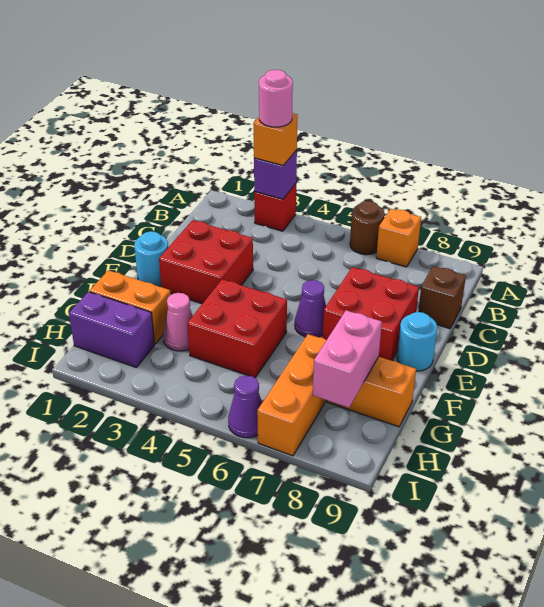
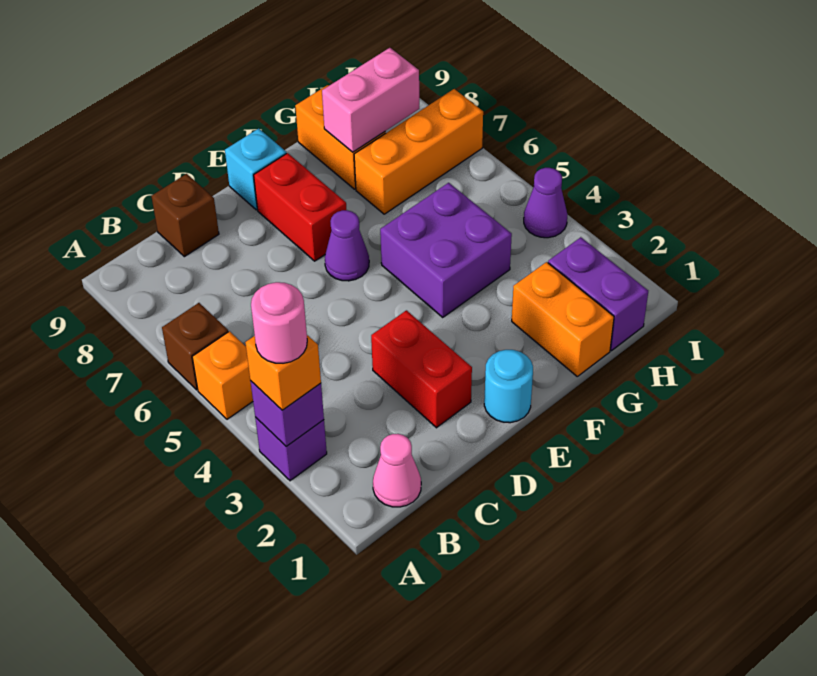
red brick A3 level 1 -> purple brick A3 level 1
brown round brick A6 level 1 -> brown brick A6 level 1
orange brick A7 level 1 -> orange brick A5 level 1
red brick D2:E3 level 1 -> red brick D2:D3 level 1
red brick D7:E8 level 1 -> red brick E7:E8 level 1
cyan round brick E9 level 1 -> cyan brick E9 level 1
red brick F4:G5 level 1 -> purple brick F4:G5 level 1
pink cone G3 level 1 -> pink cone B1 level 1
purple cone I6 level 1 -> purple cone I4 level 1

